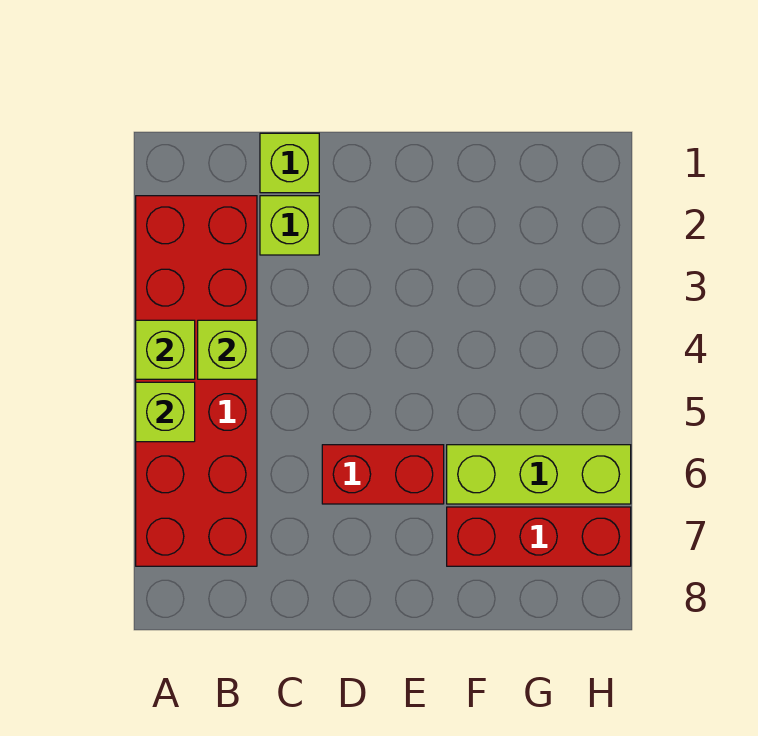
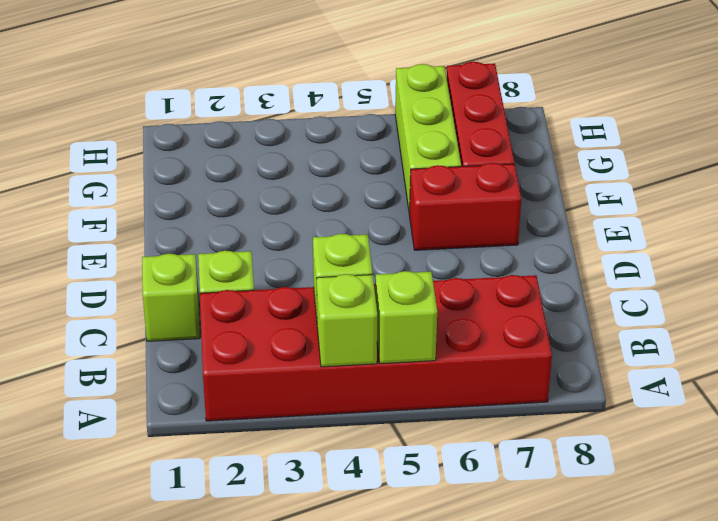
red brick D6:E6 level 1 -> red brick E6:E7 level 1

